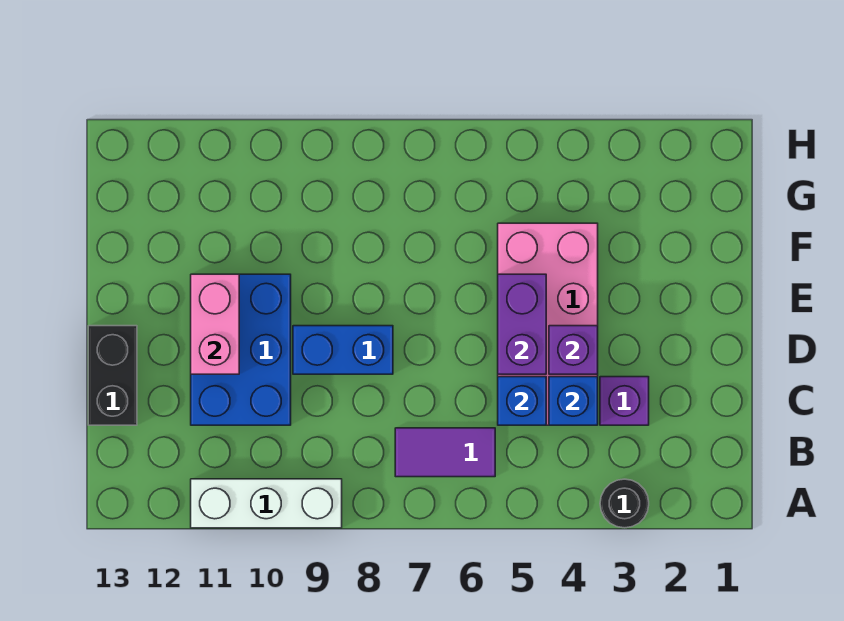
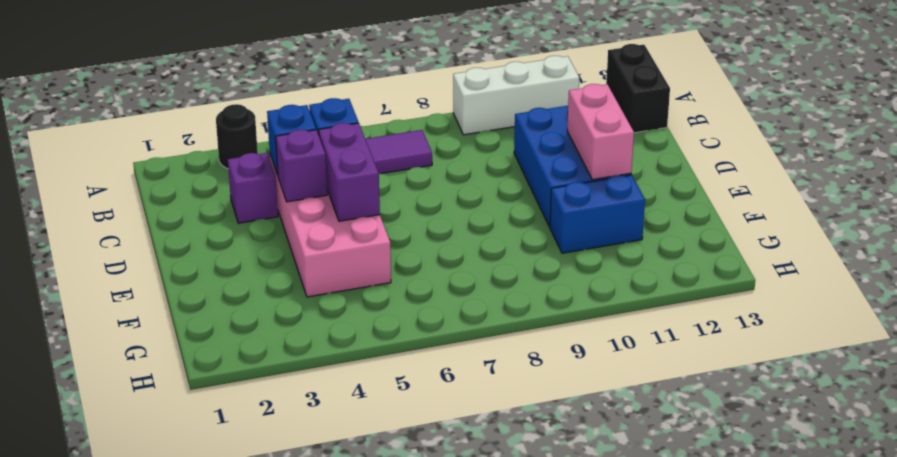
black brick C13:D13 level 1 -> black brick A13:B13 level 1
blue brick D8:D9 level 1 -> blue brick F10:F11 level 1

